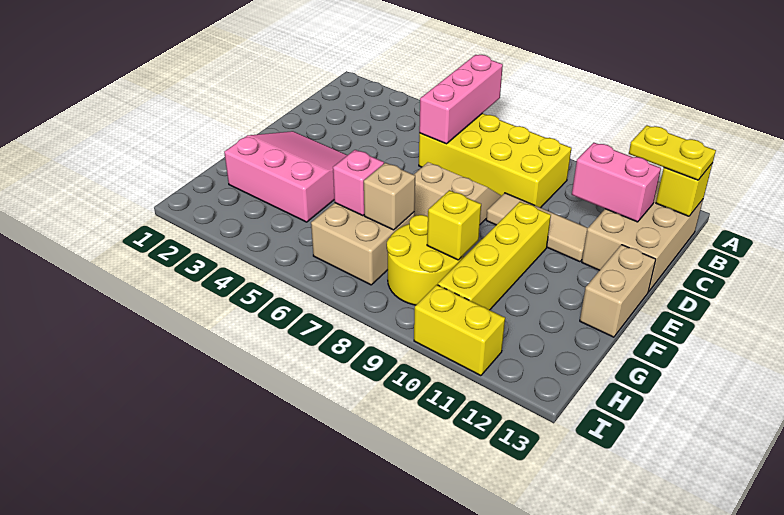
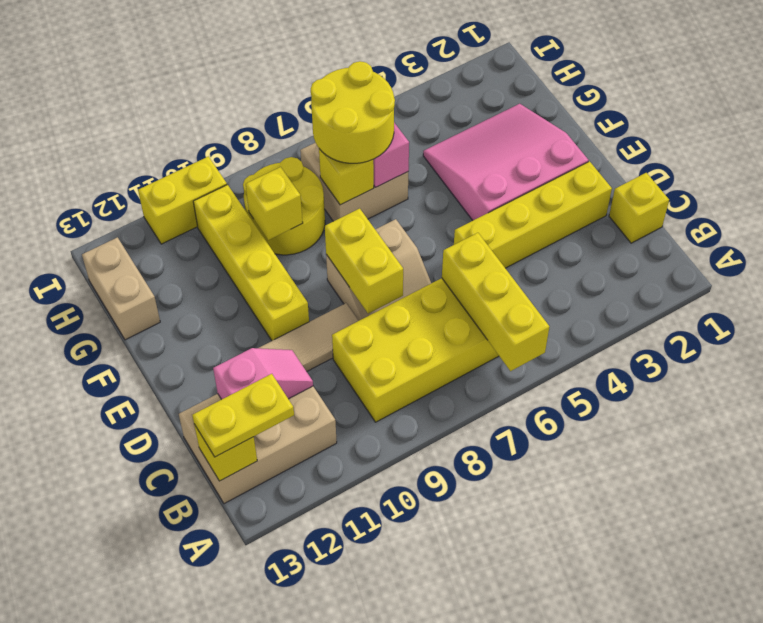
pink brick A6:C6 level 2 -> yellow brick A6:C6 level 2
tan brick B12:D13 level 1 -> tan brick B11:C13 level 1
none -> yellow brick C1 level 1
pink brick C11:C12 level 2 -> pink slope C11:C12 level 2 top 12
none -> yellow brick D2:D5 level 1
none -> yellow brick D8:E8 level 2
pink slope E2:G4 level 1 top G -> pink slope E2:G4 level 1 top E
tan brick E13:F13 level 1 -> tan brick G13:H13 level 1
none -> yellow round brick G6:H7 level 3
tan brick G7 level 2 -> yellow brick G7 level 2

